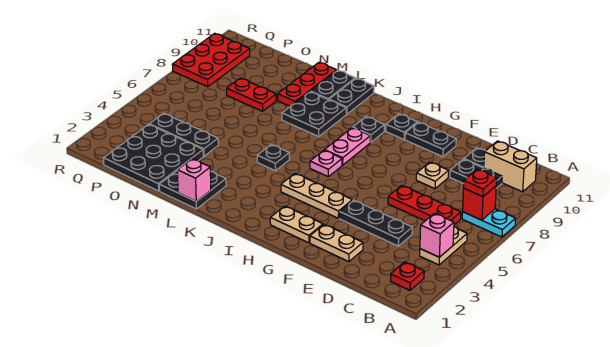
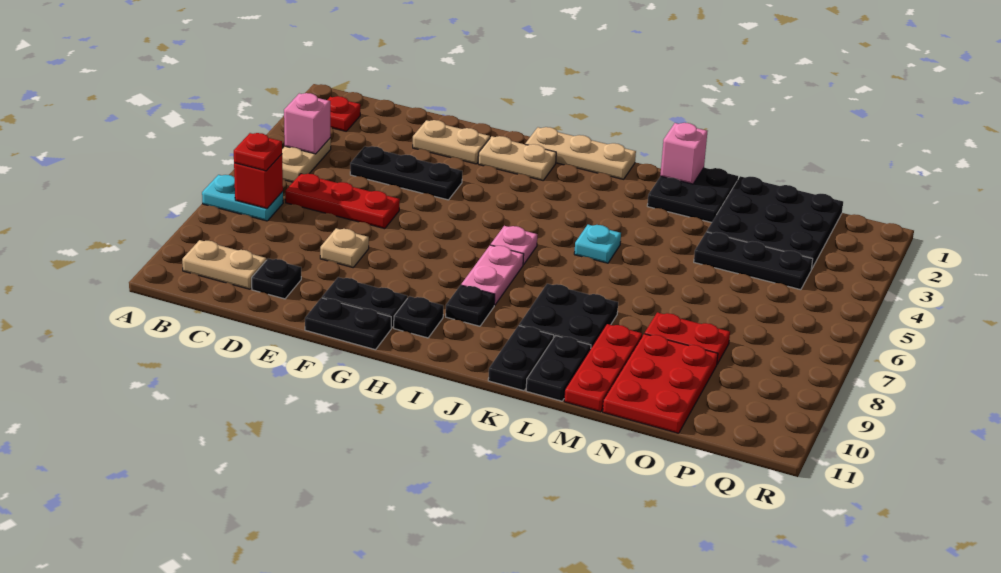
tan brick B10:C10 level 1 -> tan plate B10:C10 level 1
black plate C9:D9 level 1 -> black plate F11:G11 level 1
tan plate G4:I4 level 1 -> tan plate H1:J1 level 1
black plate K5 level 1 -> cyan plate K5 level 1
red plate Q8:R10 level 1 -> red plate N9:O11 level 1

